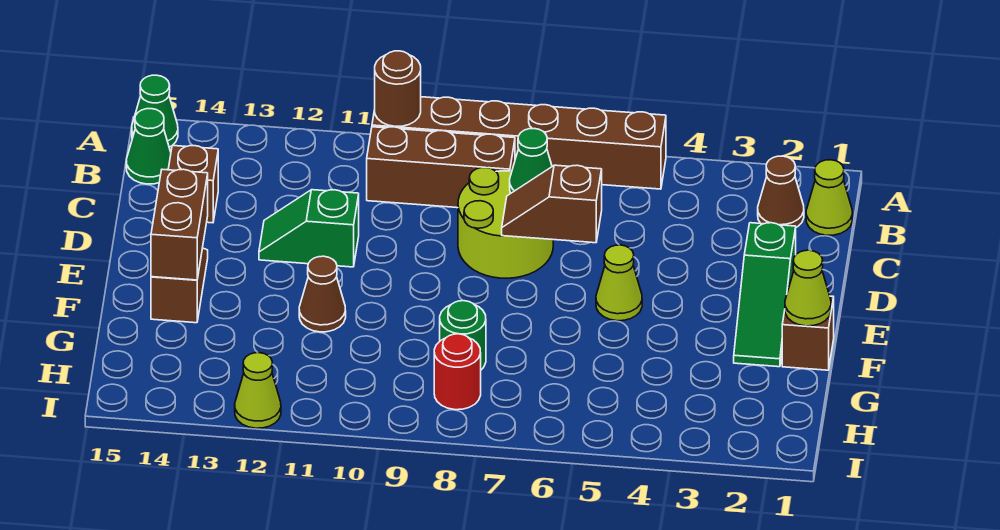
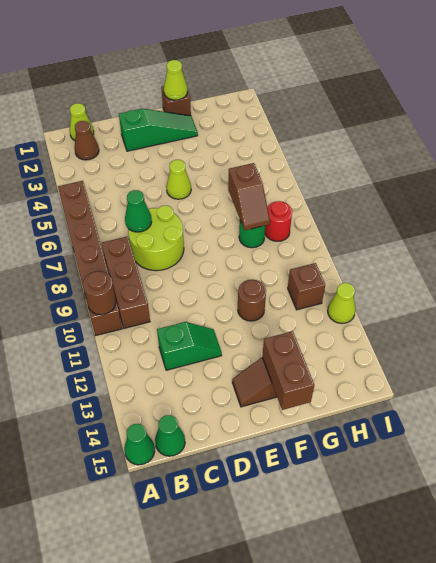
brown brick C14 level 1 -> brown brick H11 level 1
brown slope D6:D7 level 2 top 6 -> brown slope G7:G8 level 2 top 7
green slope D11:D12 level 1 top 11 -> green slope C12:D12 level 1 top C
brown brick E14:F14 level 2 -> brown brick F14:F15 level 2
brown cone F11 level 1 -> brown round brick F11 level 1

